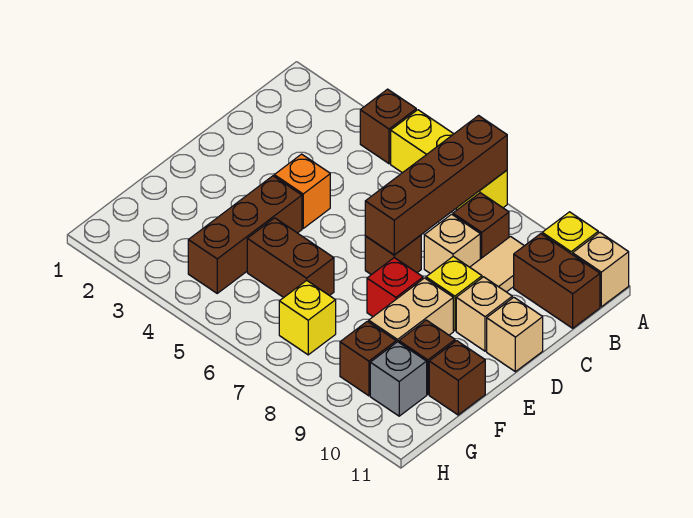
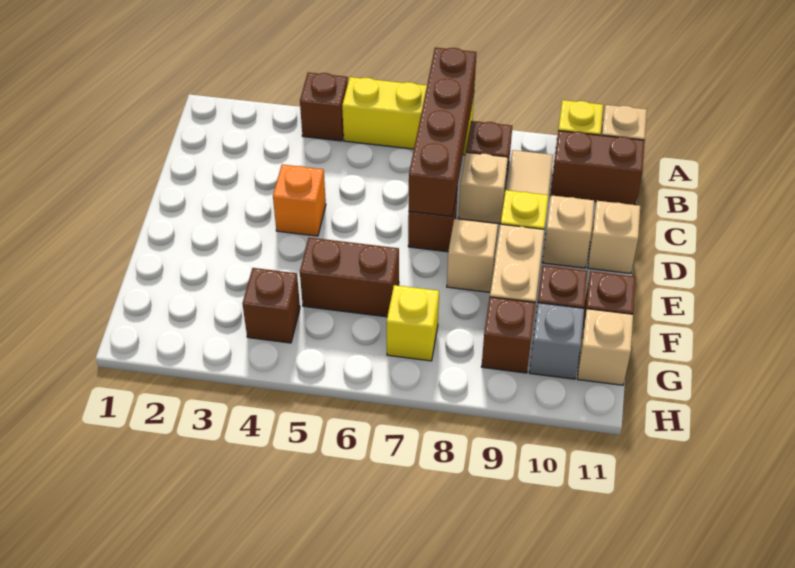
brown brick E4:G4 level 1 -> brown brick G4 level 1
red brick E8 level 1 -> tan brick E8 level 1
none -> tan brick G11 level 1

